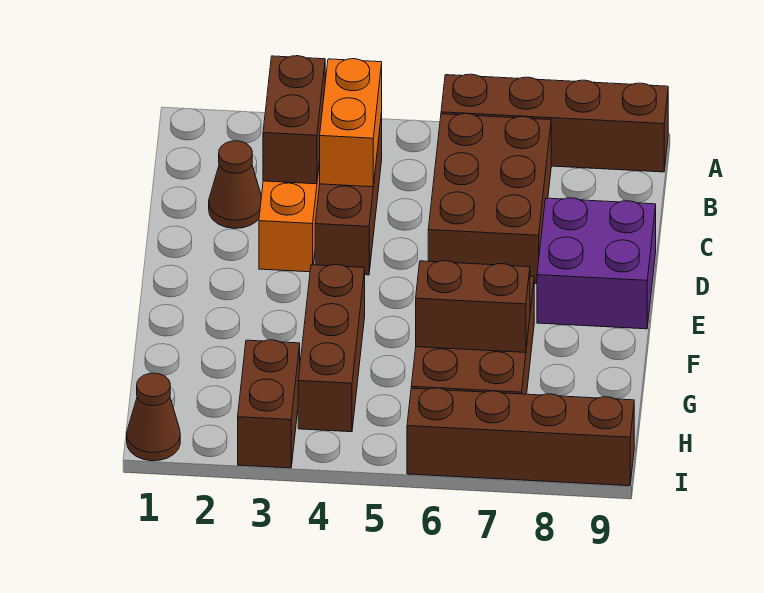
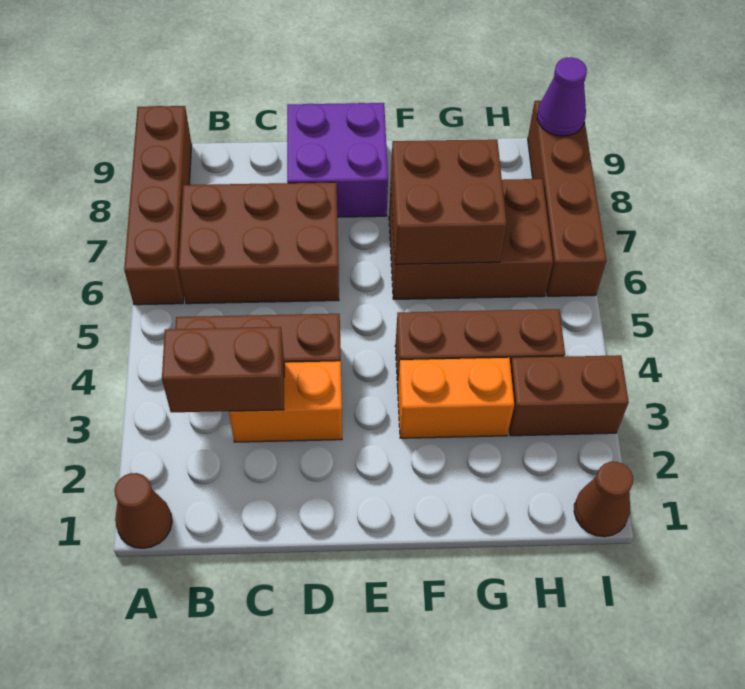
orange brick B4:C4 level 2 -> orange brick F3:G3 level 1
brown cone C2 level 1 -> brown cone A1 level 1
brown brick G6:G7 level 2 -> brown brick F6:G7 level 2
none -> purple cone I9 level 2

